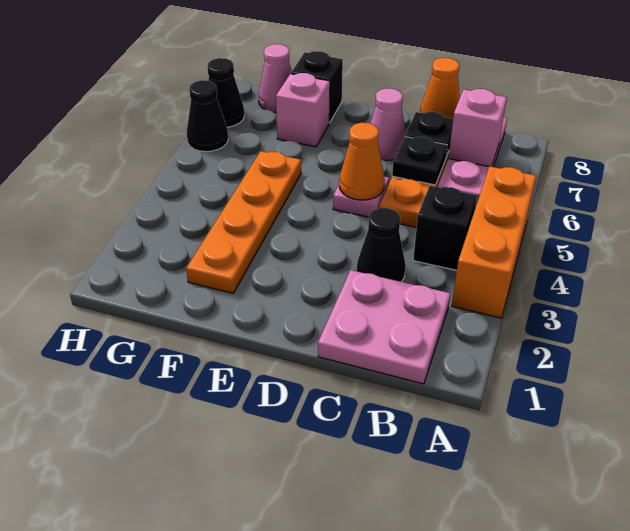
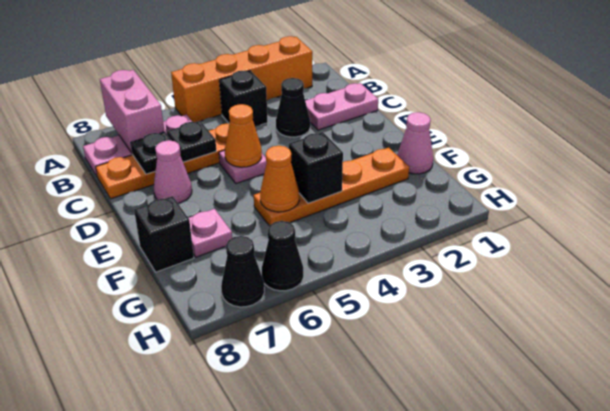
orange brick A3:A5 level 1 -> orange brick A2:A5 level 1
pink plate B1:C2 level 1 -> pink plate C1:C2 level 1
pink brick B7 level 2 -> pink brick A7:B7 level 2
orange cone C8 level 2 -> orange cone F5 level 2
none -> black brick F4 level 2
pink brick F7 level 1 -> pink plate F7 level 1
pink cone G8 level 1 -> pink cone F1 level 1

